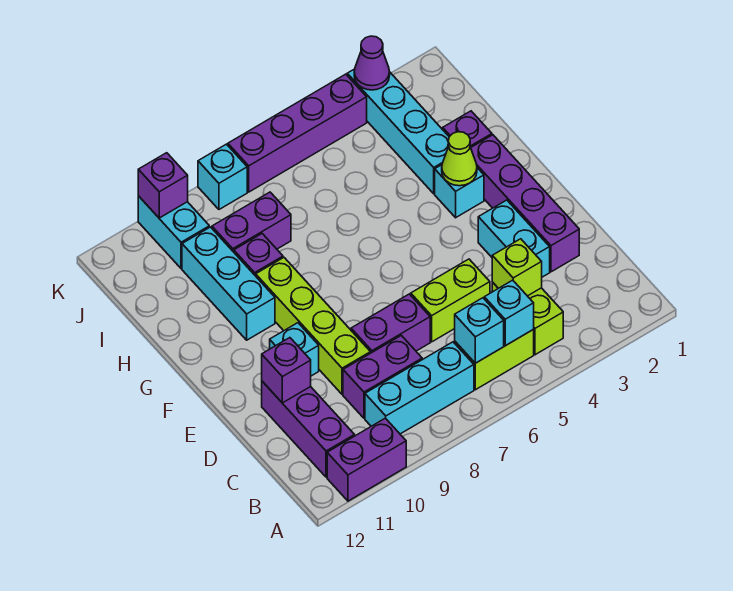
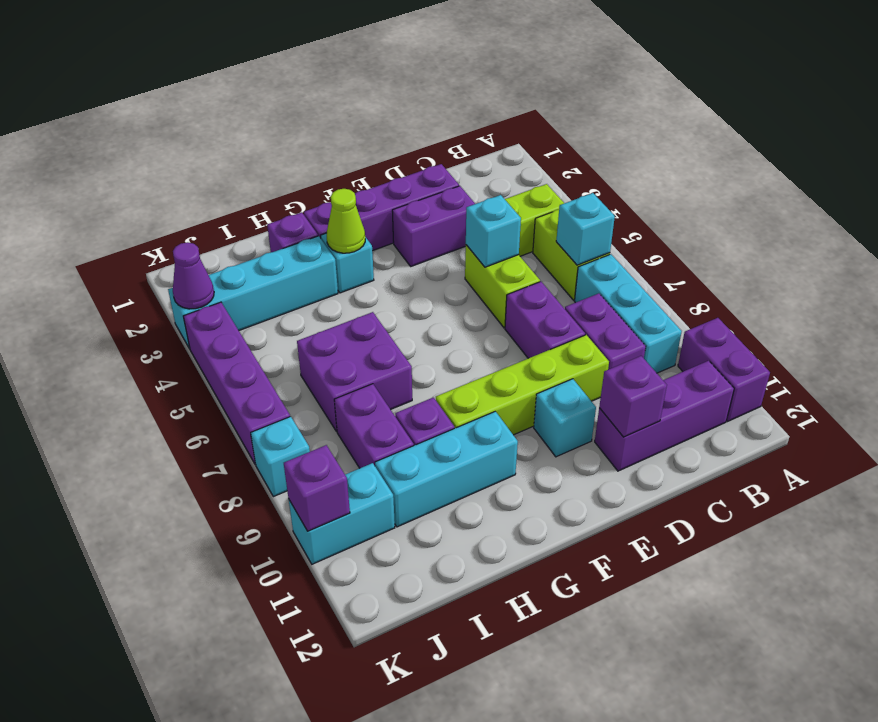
cyan brick B5 level 2 -> cyan brick D5 level 2
lime brick C4 level 2 -> none
cyan brick D3:E3 level 1 -> purple brick D3:E3 level 1
none -> purple brick H6:I7 level 1

